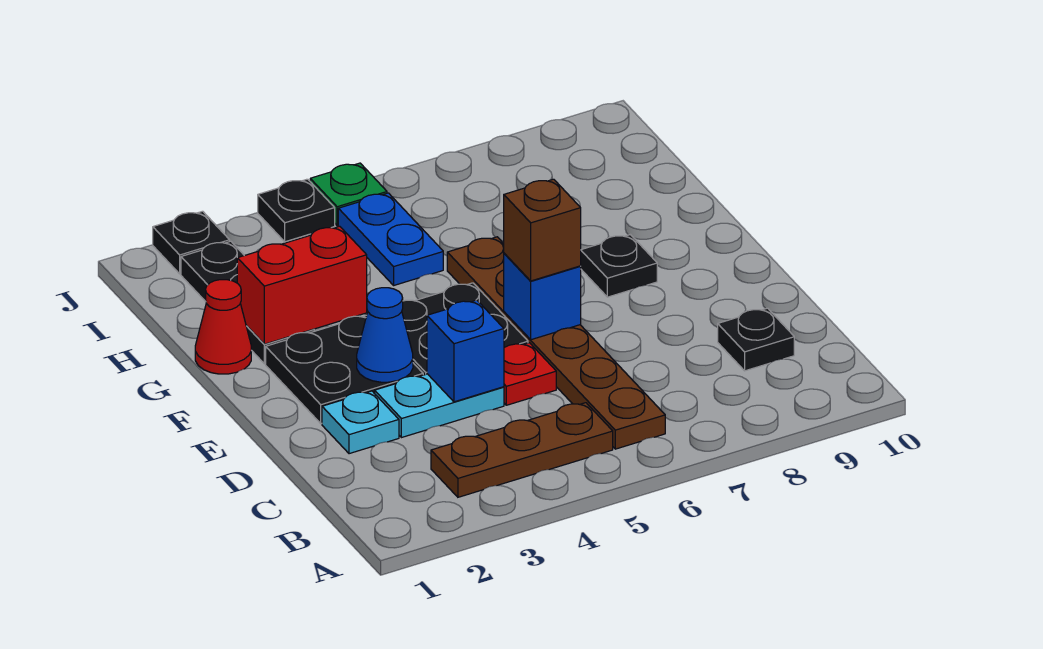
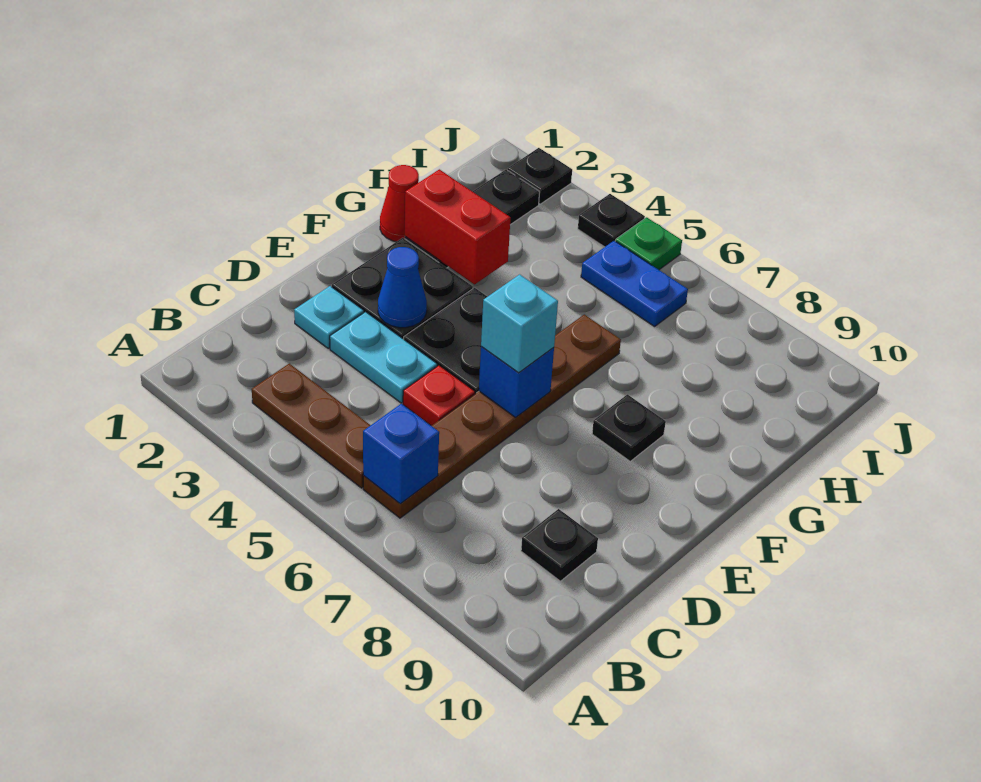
blue brick D4 level 2 -> blue brick B6 level 2
brown brick E6 level 3 -> cyan brick E6 level 3
blue plate H5:I5 level 1 -> blue plate I5:I6 level 1

